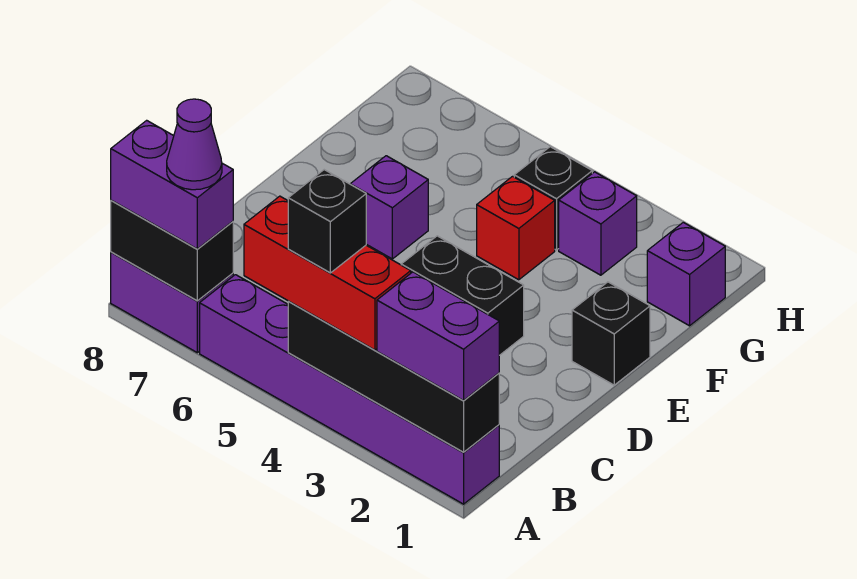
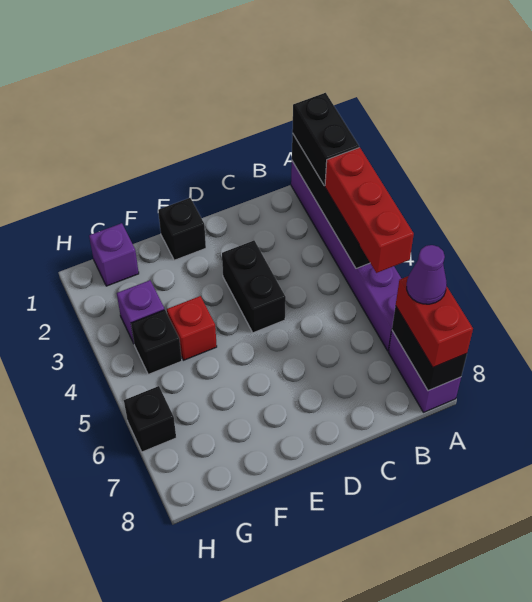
purple brick A1:A2 level 3 -> black brick A1:A2 level 3
black brick A4 level 4 -> black brick H6 level 1
purple brick A7:A8 level 3 -> red brick A7:A8 level 3
purple brick E6 level 1 -> none

